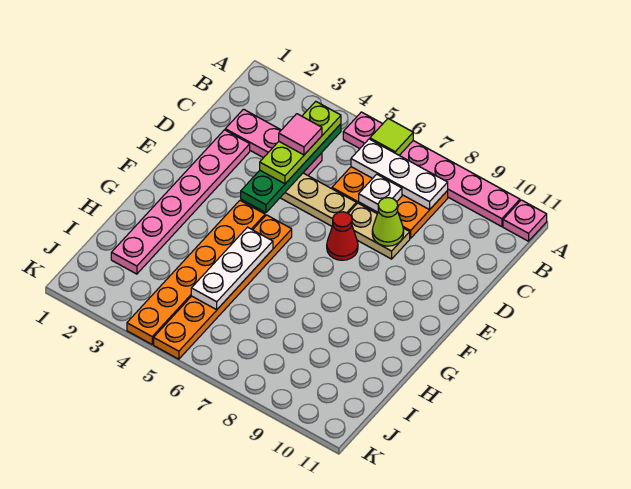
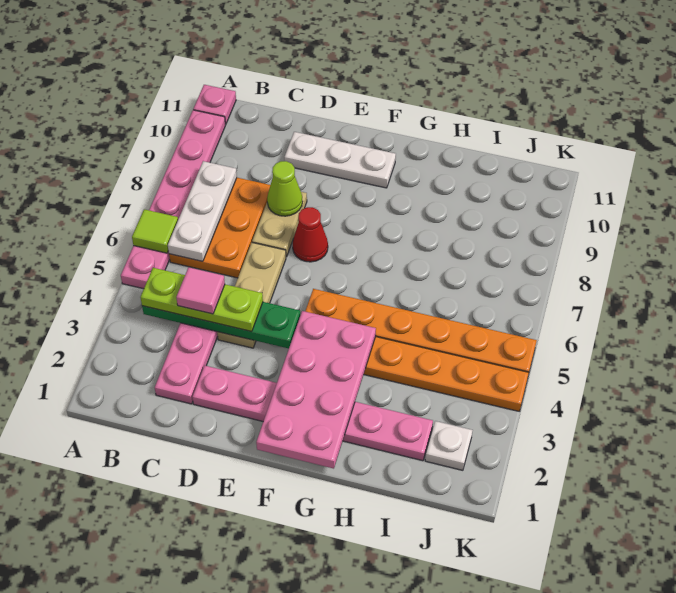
white plate C7 level 2 -> white plate J2 level 1
none -> pink plate F1:G4 level 2
white plate G5:I5 level 2 -> white plate D10:F10 level 1

